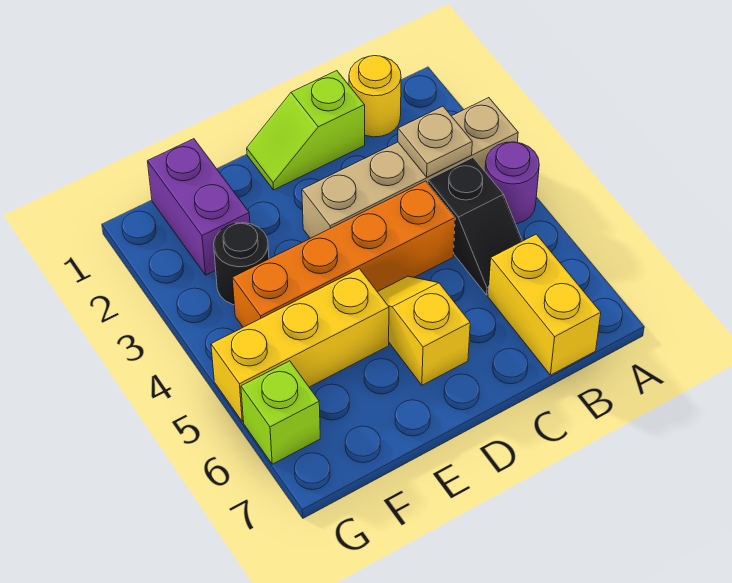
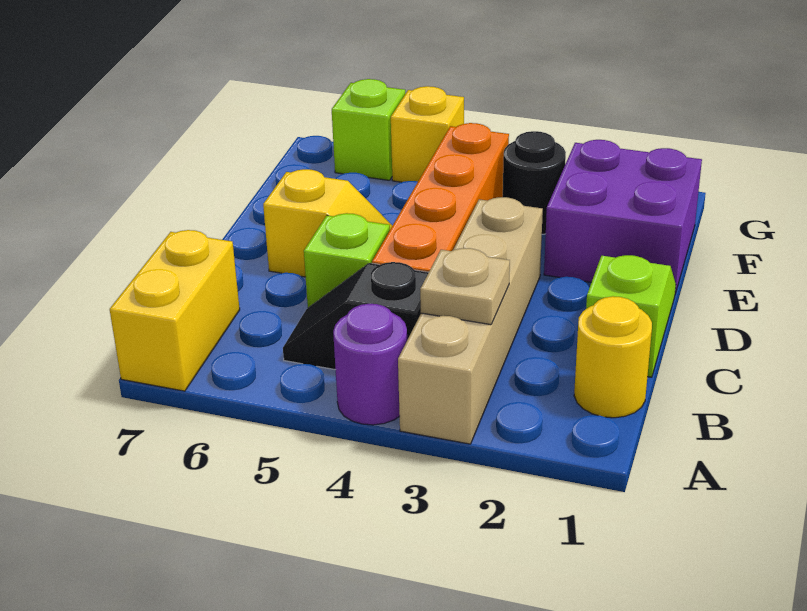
yellow brick B6:B7 level 1 -> yellow brick A7:B7 level 1
none -> lime brick C5 level 1
yellow brick E5:G5 level 1 -> yellow brick G5 level 1
purple brick F1:F2 level 1 -> purple brick E1:F2 level 1

